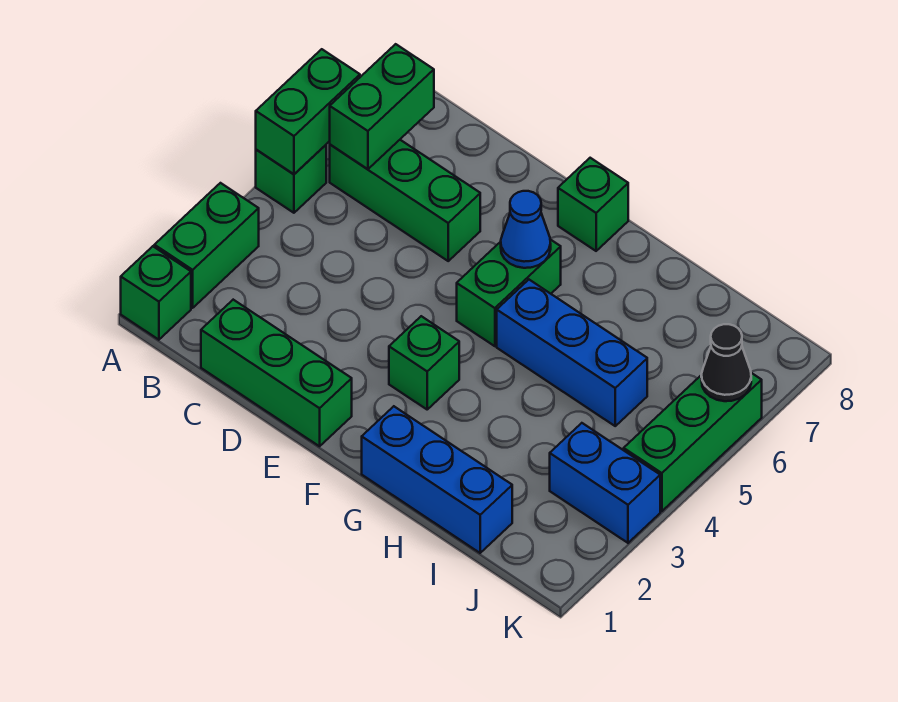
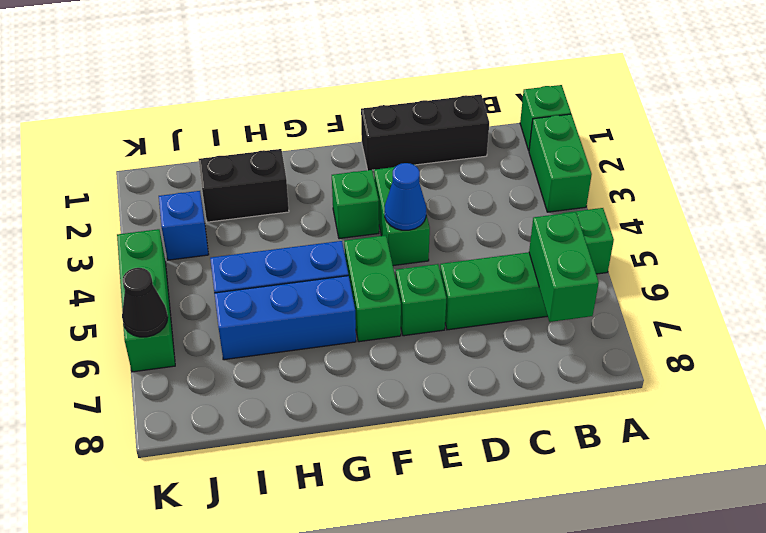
green brick A5:A6 level 2 -> green brick E3:E4 level 1
green brick C1:E1 level 1 -> black brick C1:E1 level 1
blue cone F6 level 2 -> blue cone E4 level 2
green brick F8 level 1 -> green brick E6 level 1
blue brick G1:I1 level 1 -> blue brick G6:I6 level 1
none -> black brick H2:I2 level 1
blue brick J3:K3 level 1 -> blue brick J3 level 1

